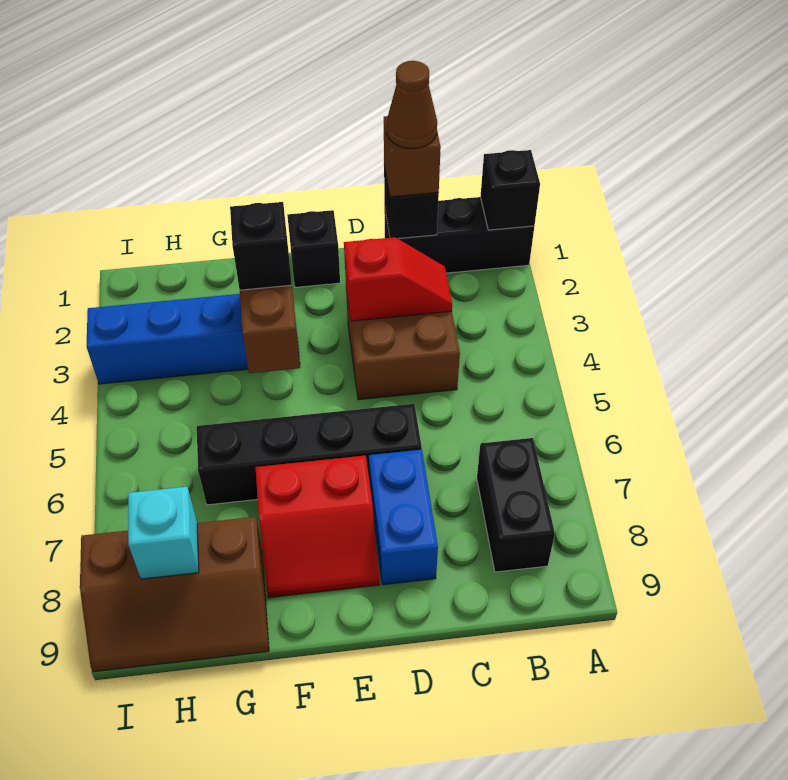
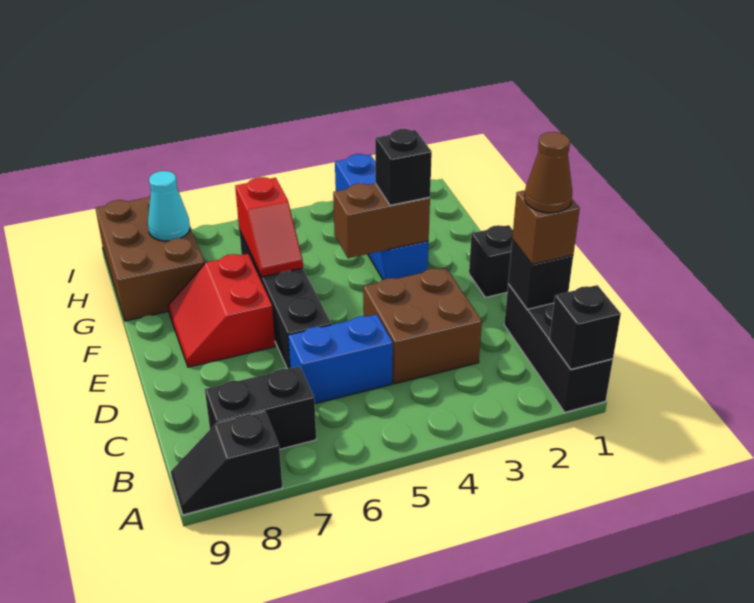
none -> black slope A8:A9 level 1 top 8
red slope C3:D3 level 2 top D -> red slope F6:G6 level 2 top G
blue brick D7:D8 level 1 -> blue brick C5:C6 level 1
brown slope G8:I9 level 1 top 8 -> brown brick G8:I9 level 1
cyan brick H8 level 2 -> cyan cone H8 level 2

